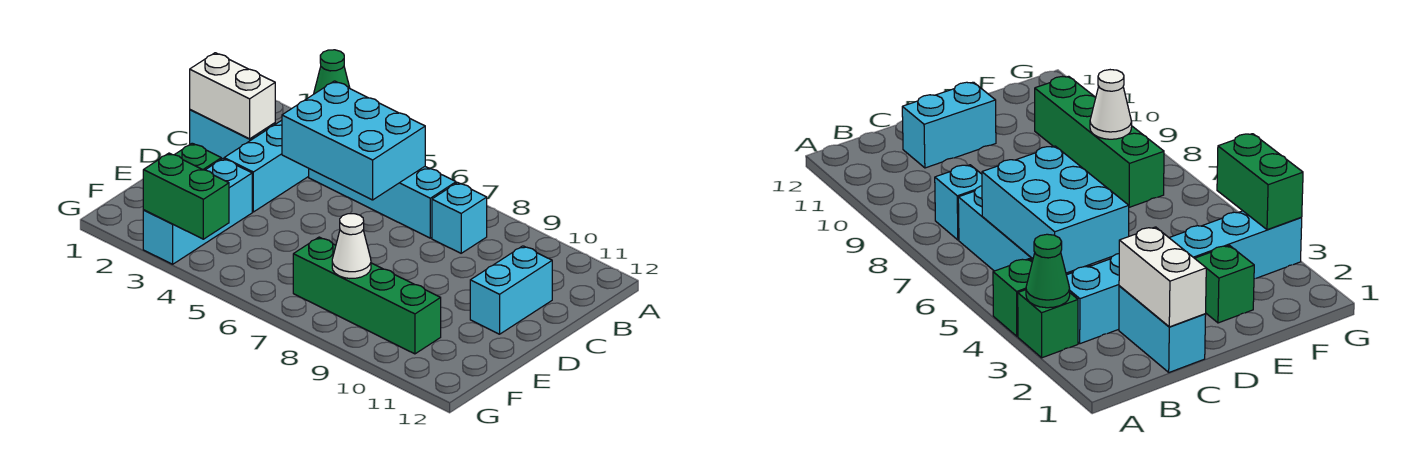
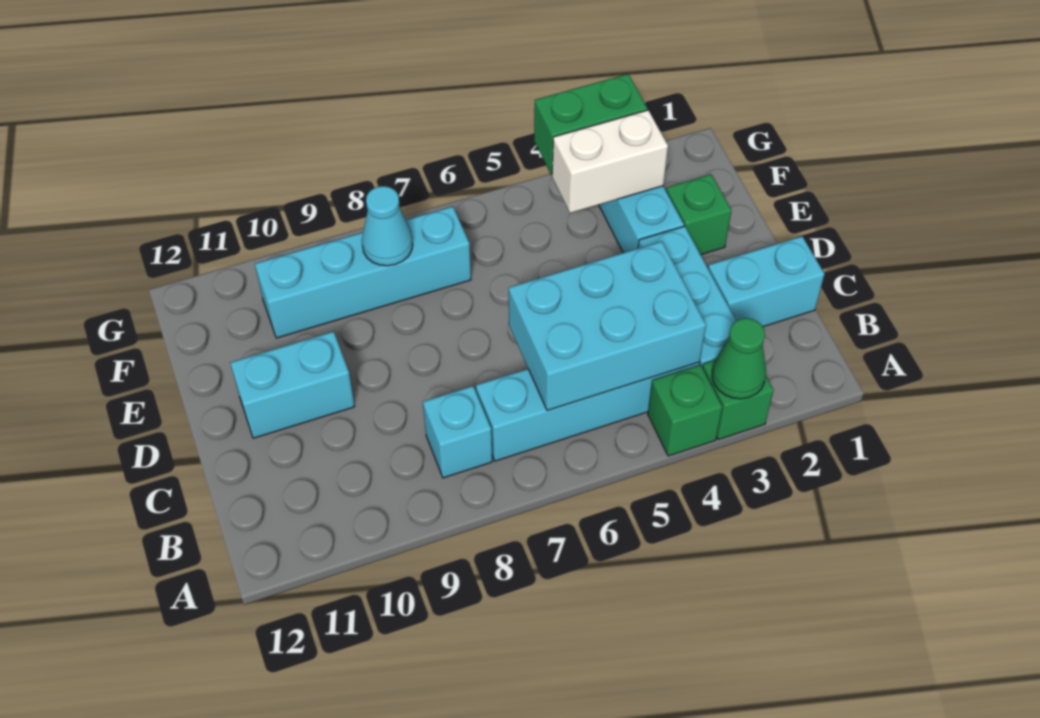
white brick C1:C2 level 2 -> white brick F3:F4 level 2
cyan brick C11:D11 level 1 -> cyan brick D10:D11 level 1
green brick F7:F10 level 1 -> cyan brick F7:F10 level 1
white cone F8 level 2 -> cyan cone F8 level 2

